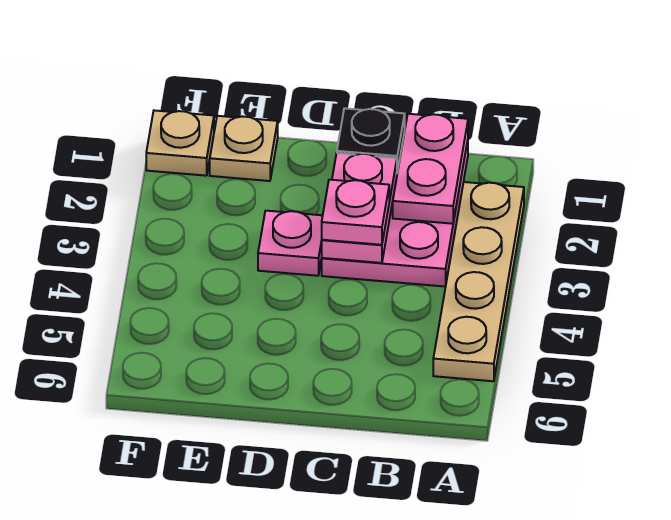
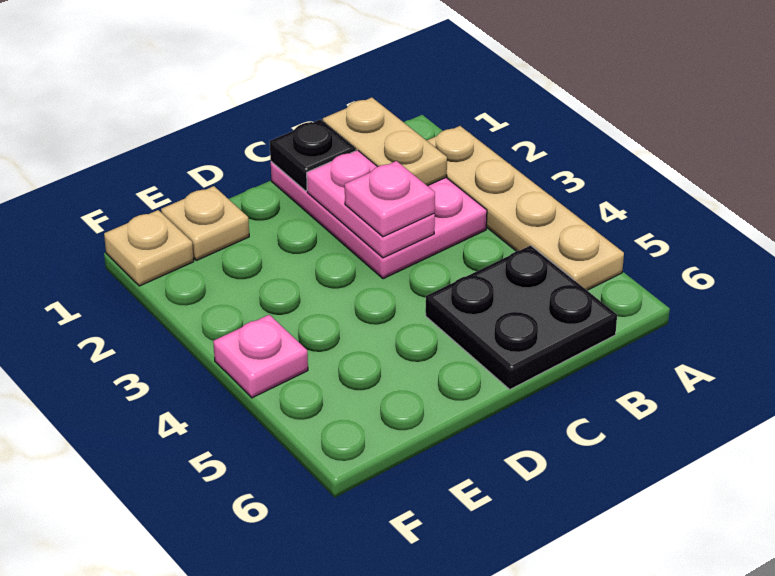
pink plate B1:B2 level 2 -> tan plate B1:B2 level 2
none -> black plate B5:C6 level 1
pink plate D3 level 1 -> pink plate F4 level 1

